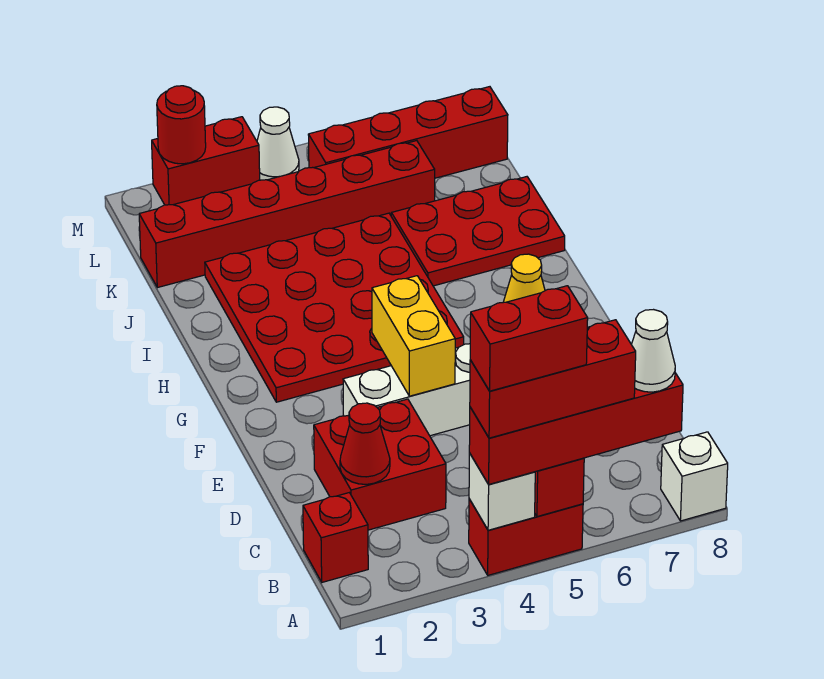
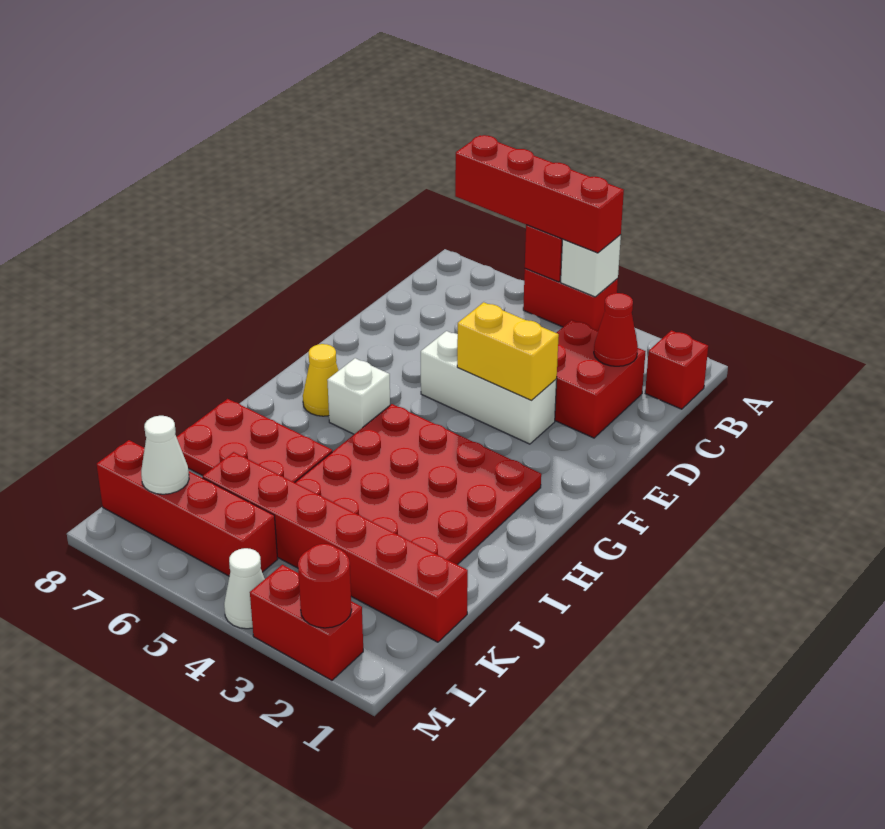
red brick A4:A6 level 4 -> none
red brick A4:A5 level 5 -> none
white cone A7 level 4 -> white cone L7 level 2
white brick A8 level 1 -> white brick G6 level 1
yellow brick E4:F4 level 2 -> yellow brick E3:E4 level 2

